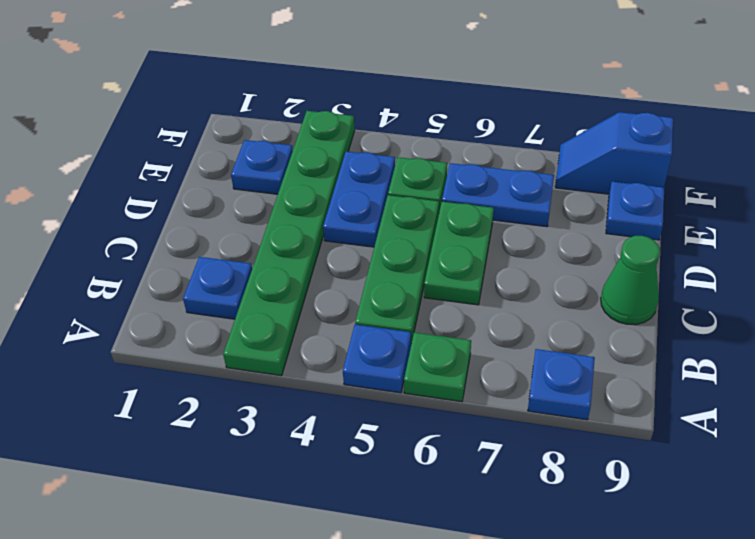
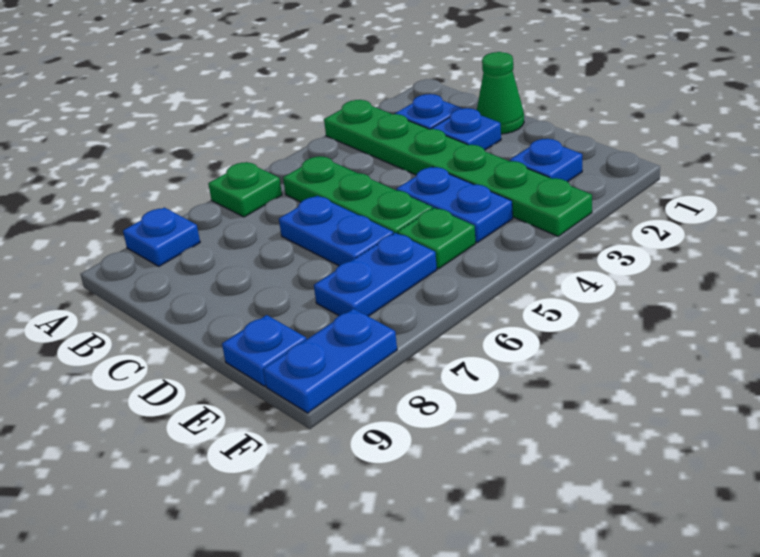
blue plate A5 level 1 -> blue plate C2 level 1
green plate C6:D6 level 1 -> blue plate C6:D6 level 1
green cone C9 level 1 -> green cone C1 level 1
blue slope F8:F9 level 1 top 9 -> blue plate F8:F9 level 1

